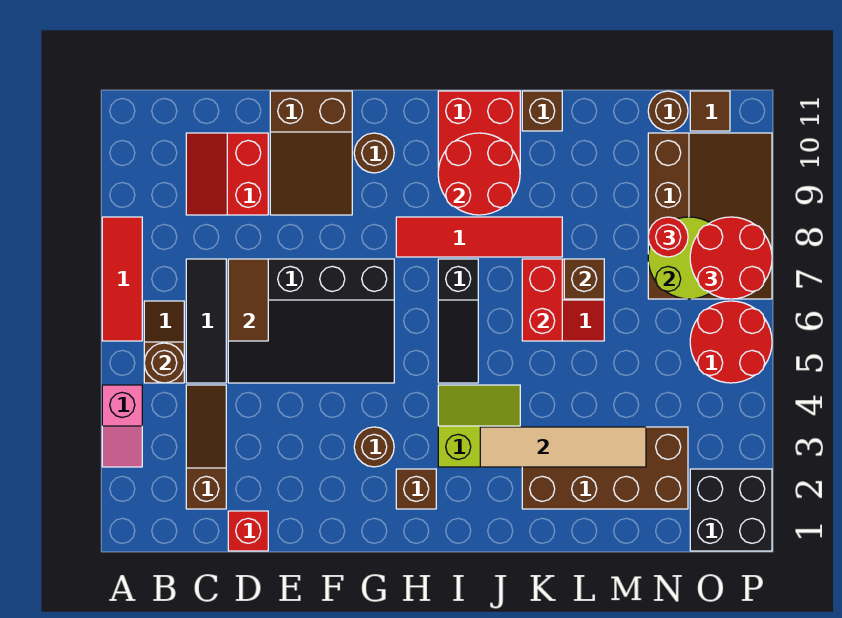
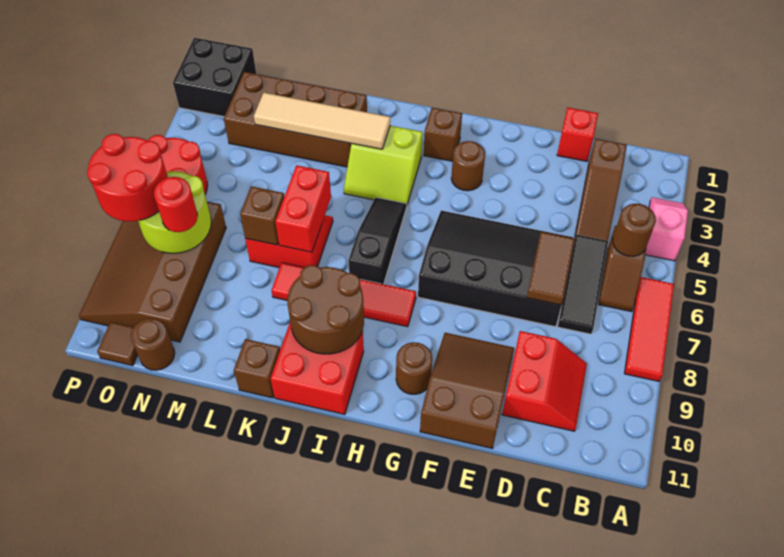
red round brick I9:J10 level 2 -> brown round brick I9:J10 level 2

